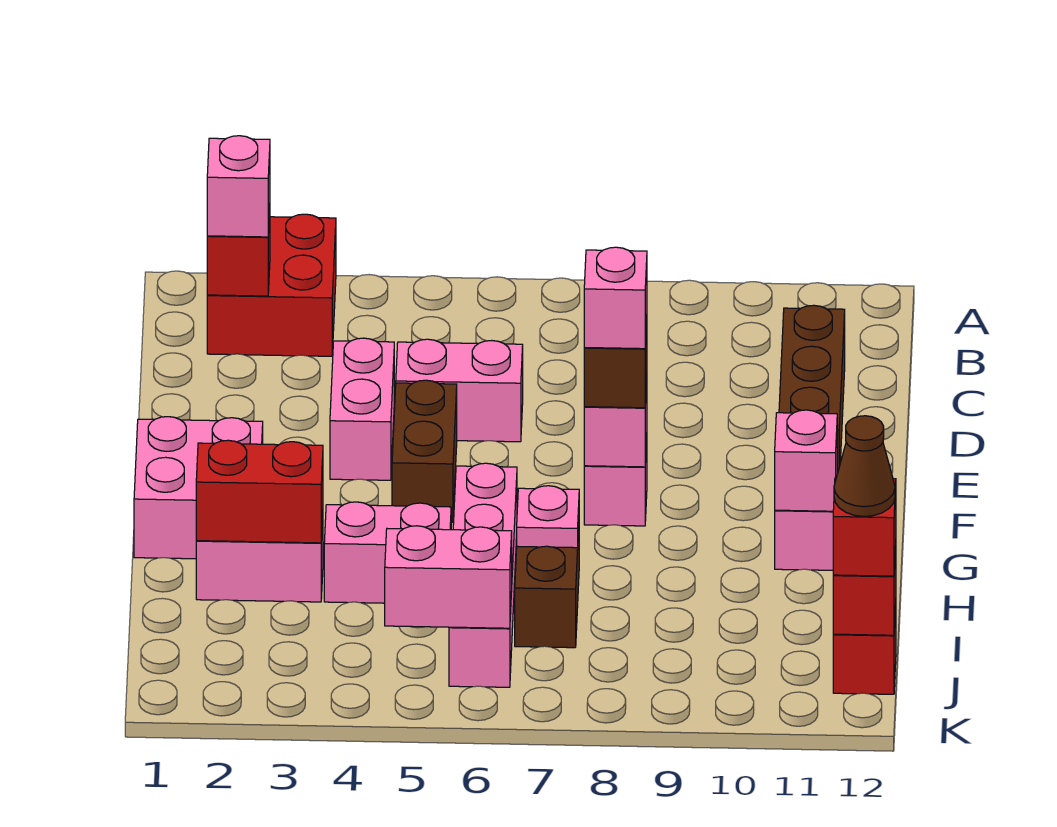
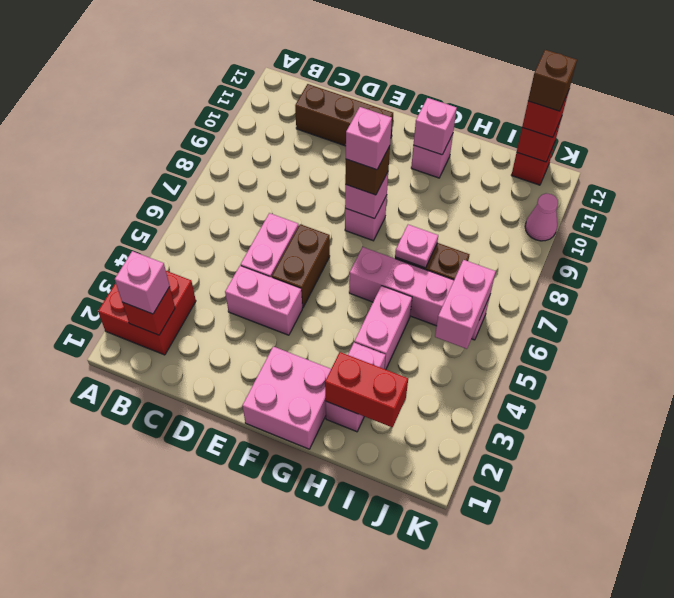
brown brick E5:F5 level 1 -> brown brick E5:E6 level 1
red brick H2:H3 level 2 -> red brick H2:I2 level 2
brown cone J12 level 4 -> brown brick J12 level 4
none -> pink cone K10 level 1

